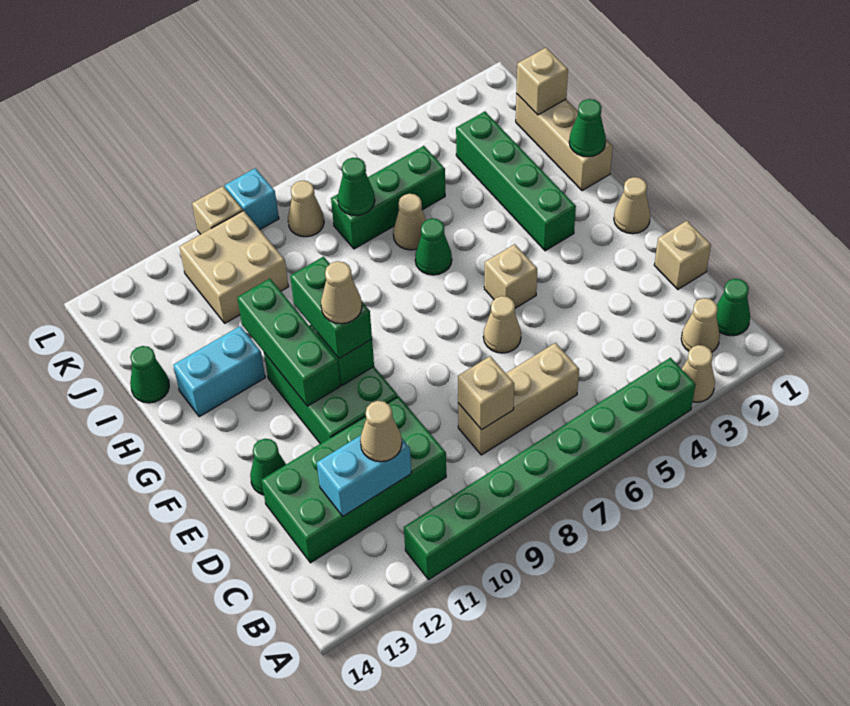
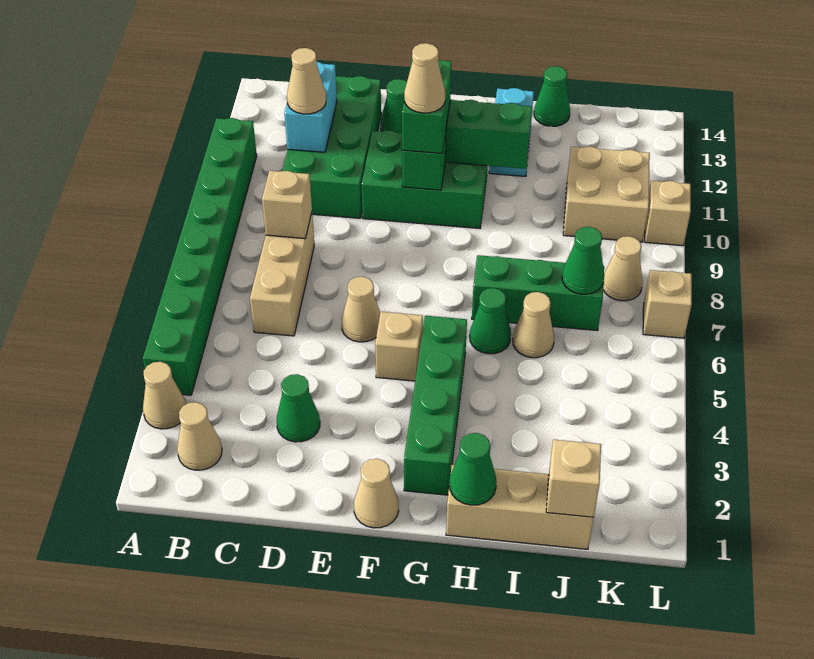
green cone B1 level 1 -> green cone D3 level 1
tan brick D1 level 1 -> tan brick L7 level 1
green brick F10:G10 level 3 -> green brick F10:F11 level 3
green brick G3:J3 level 1 -> green brick G2:G5 level 1
green brick J5:J7 level 1 -> green brick H7:J7 level 1
cyan brick L9 level 1 -> none

